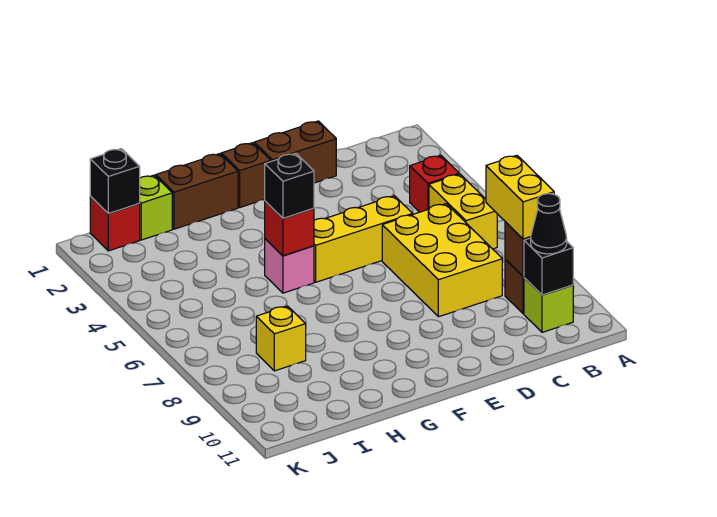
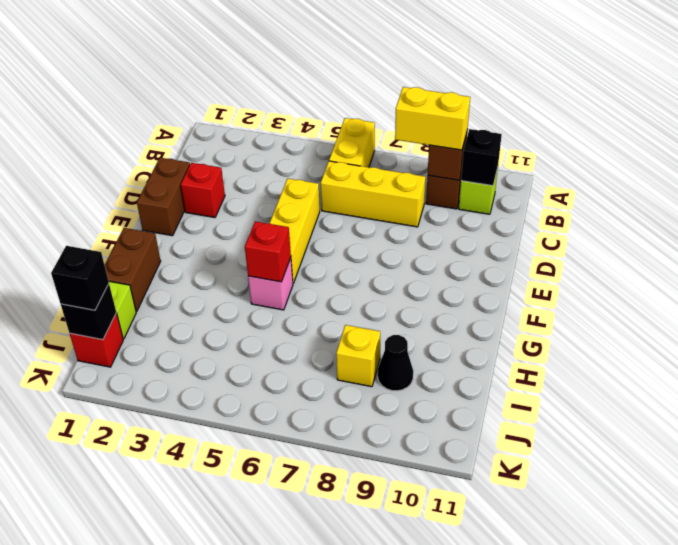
red brick B4 level 1 -> red brick D2 level 1
yellow brick B5:B6 level 1 -> yellow brick A6:B6 level 1
black cone B10 level 3 -> black cone I9 level 1
yellow brick C6:D8 level 1 -> yellow brick C6:C8 level 1
brown brick F1 level 1 -> none
black brick G5 level 3 -> black brick J1 level 3

